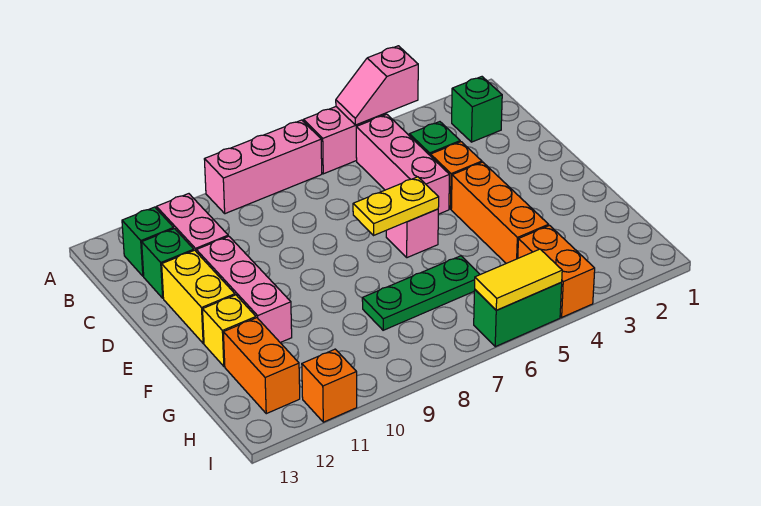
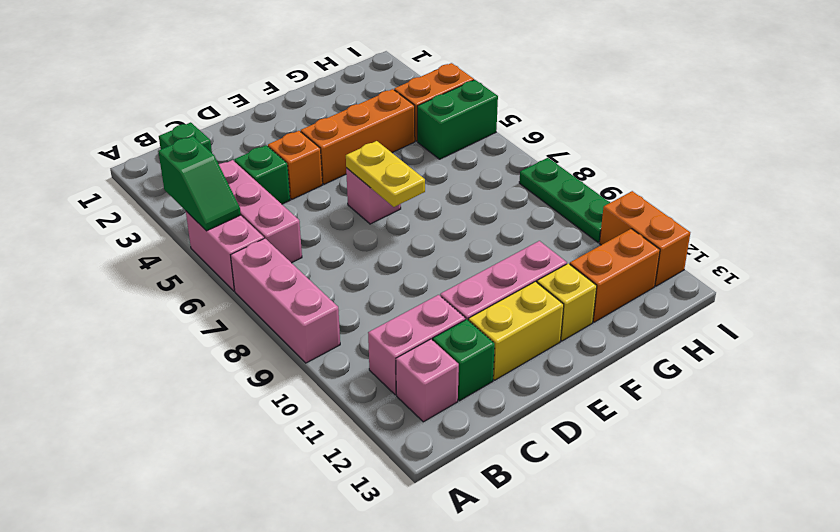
pink slope A4:A5 level 2 top 4 -> green slope A4:A5 level 2 top 4
pink brick B5:D5 level 1 -> pink brick B4:B6 level 1
green brick B12 level 1 -> pink brick B12 level 1
green plate G6:G8 level 1 -> green plate I8:I10 level 1
green brick I5:I6 level 1 -> green brick H5:I5 level 1
yellow tile I5:I6 level 2 -> none
orange brick I11 level 1 -> orange brick I11:I12 level 1

